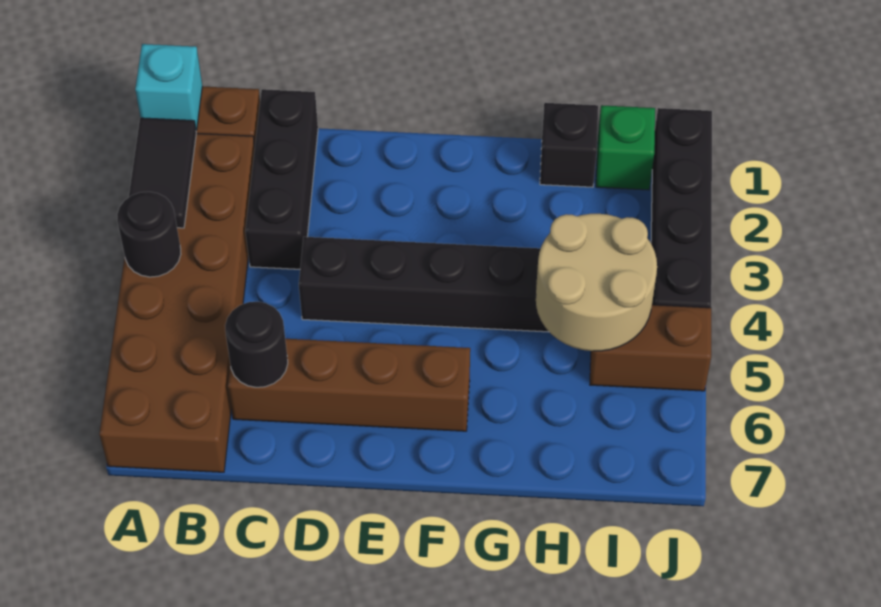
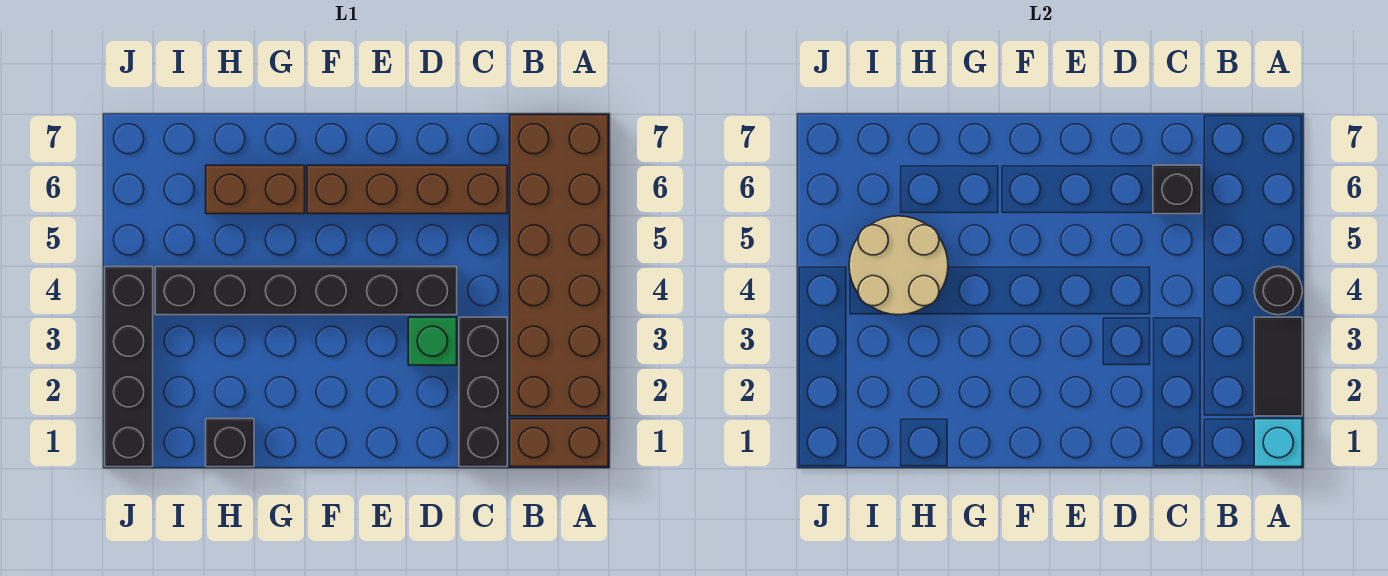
black round brick C6 level 2 -> black brick C6 level 2
green brick I1 level 1 -> green brick D3 level 1
brown brick I5:J5 level 1 -> brown brick G6:H6 level 1

